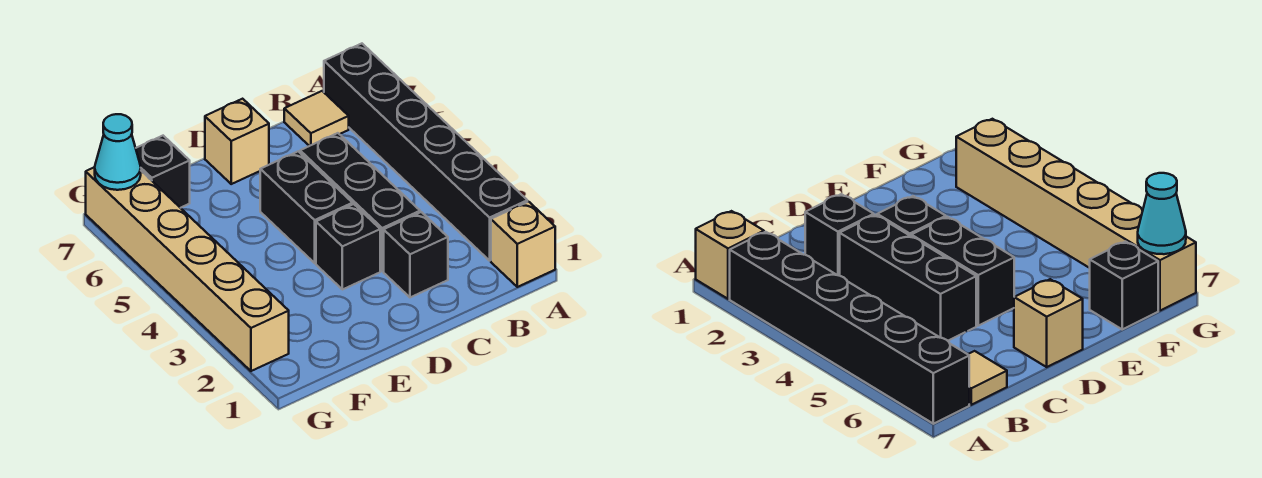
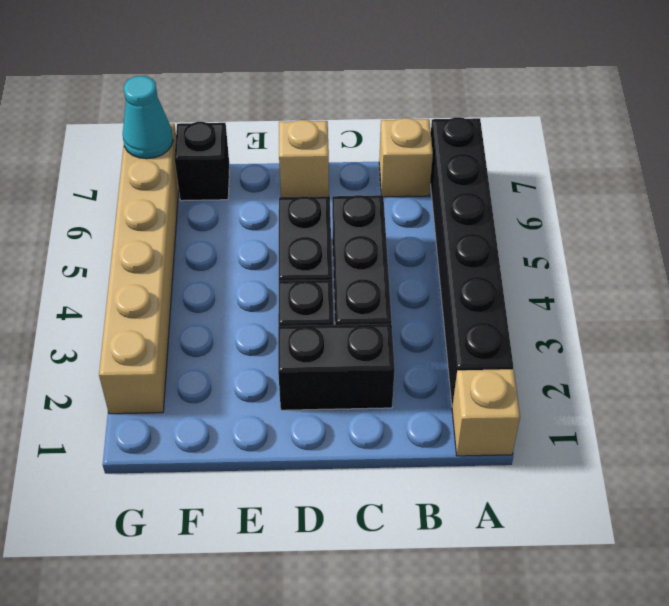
tan tile B7 level 1 -> tan brick B7 level 1
black brick C2 level 1 -> black brick C2:D2 level 1

